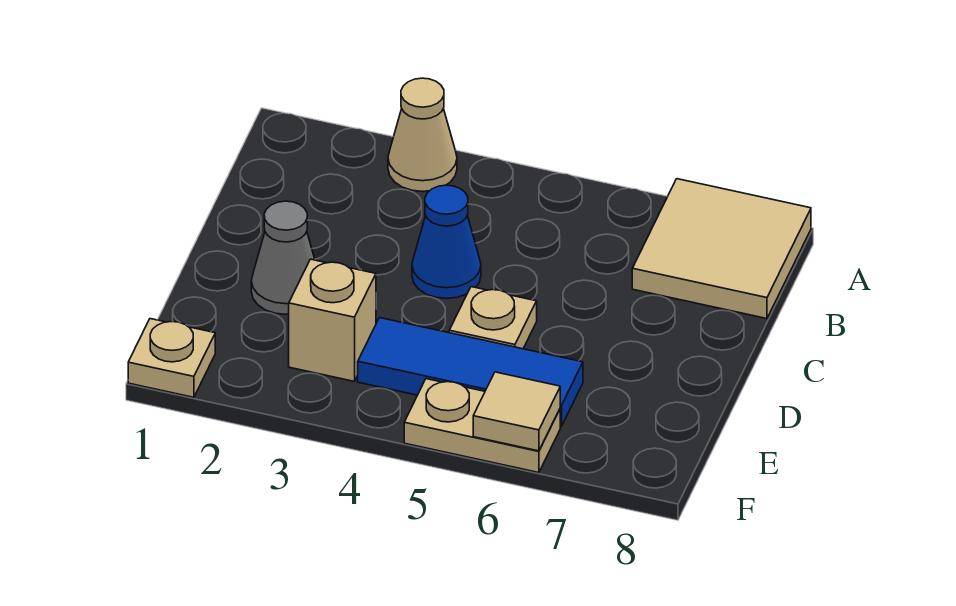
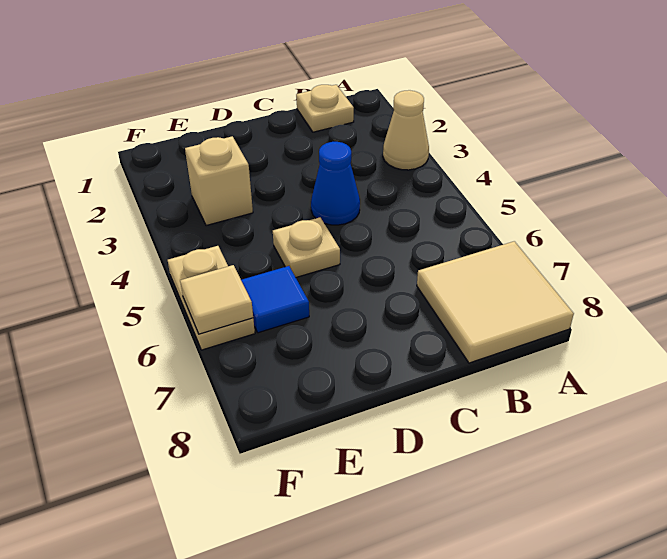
grey cone D2 level 1 -> none
blue tile E4:E6 level 1 -> blue tile E6 level 1
tan plate F1 level 1 -> tan plate B1 level 1

